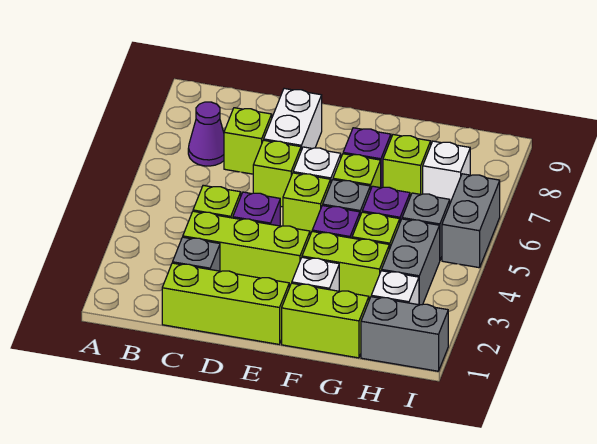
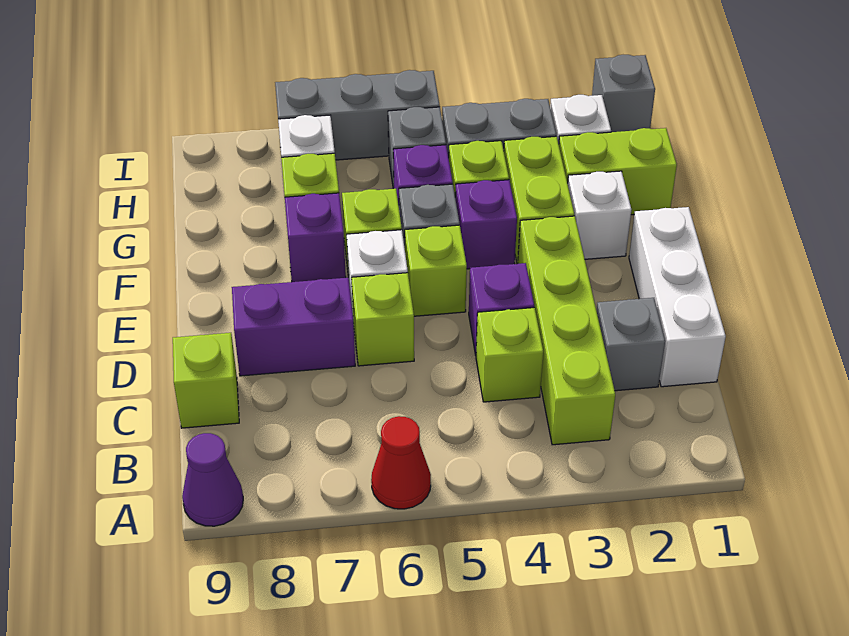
none -> red cone A6 level 1
purple cone B7 level 1 -> purple cone A9 level 1
lime brick C1:E1 level 1 -> white brick C1:E1 level 1
lime brick C3:E3 level 1 -> lime brick B3:E3 level 1
lime brick C7 level 1 -> lime brick C9 level 1
white brick D7:D8 level 1 -> purple brick D7:D8 level 1
lime brick F1:G1 level 1 -> lime brick G1:G2 level 1
grey brick H1:I1 level 1 -> grey brick I1 level 1
grey brick I5:I6 level 1 -> grey brick I5:I7 level 1

